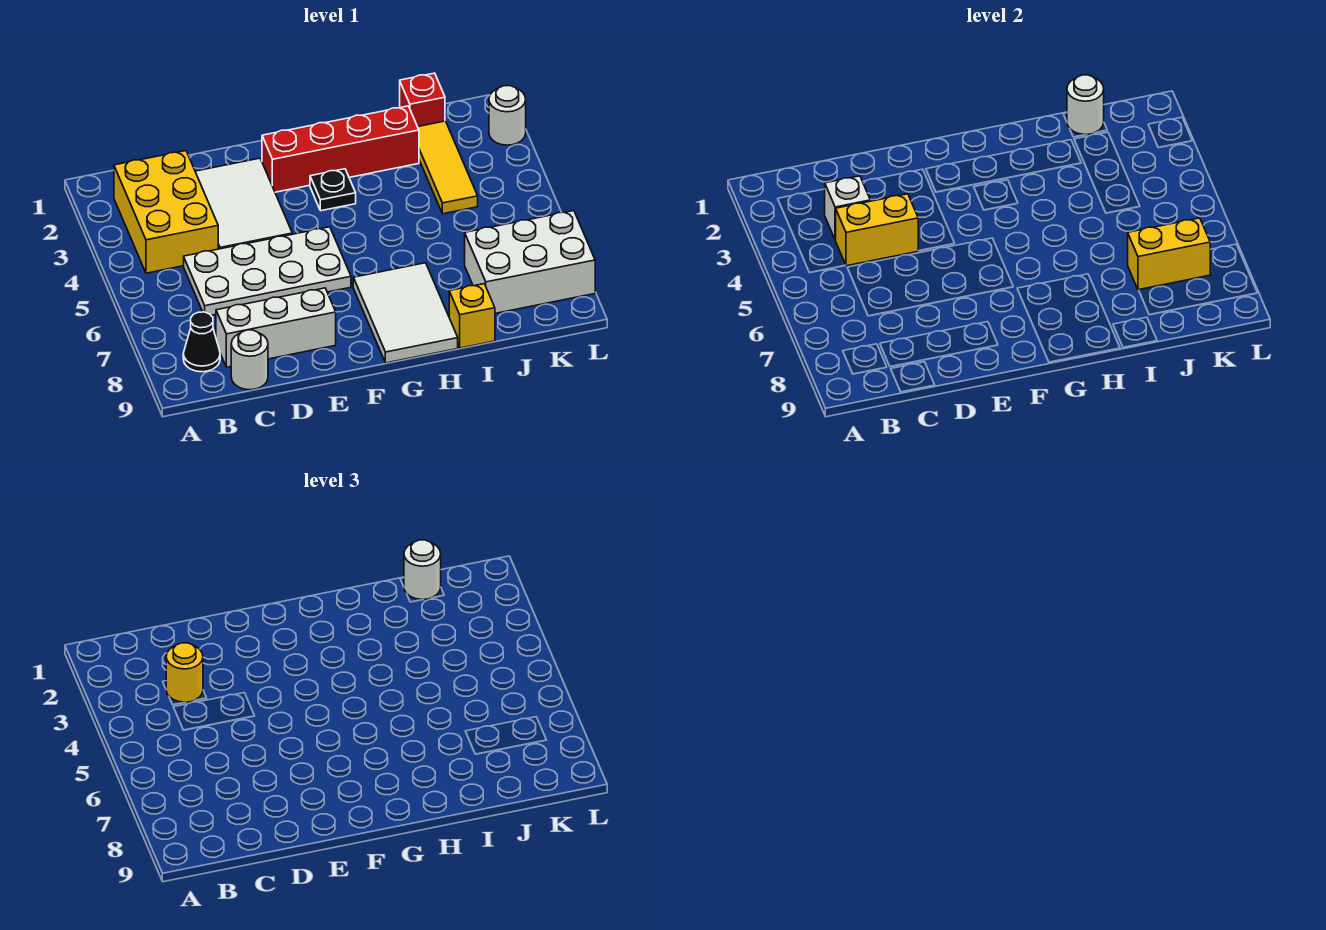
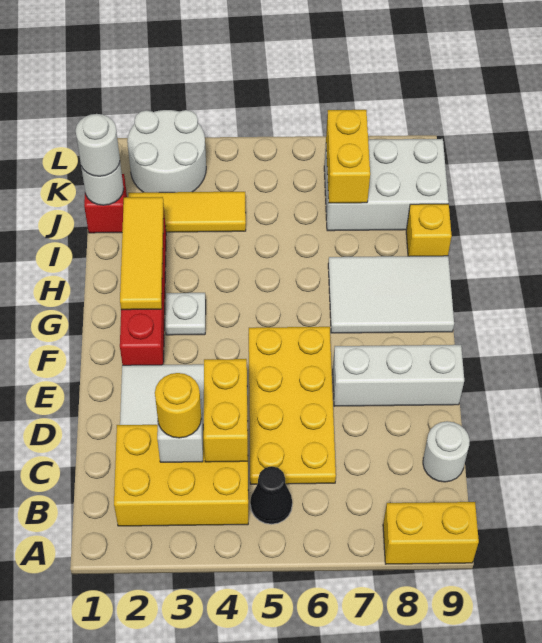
none -> yellow brick A8:A9 level 1
black cone B8 level 1 -> black cone B5 level 1
white plate C5:F6 level 1 -> yellow plate C5:F6 level 1
white brick C8:E8 level 1 -> white brick E7:E9 level 1
none -> yellow tile G2:I2 level 2
black plate G3 level 1 -> white plate G3 level 1
white brick J7:L8 level 1 -> white brick J7:K9 level 1
white round brick L2 level 1 -> white round brick K2:L3 level 1

